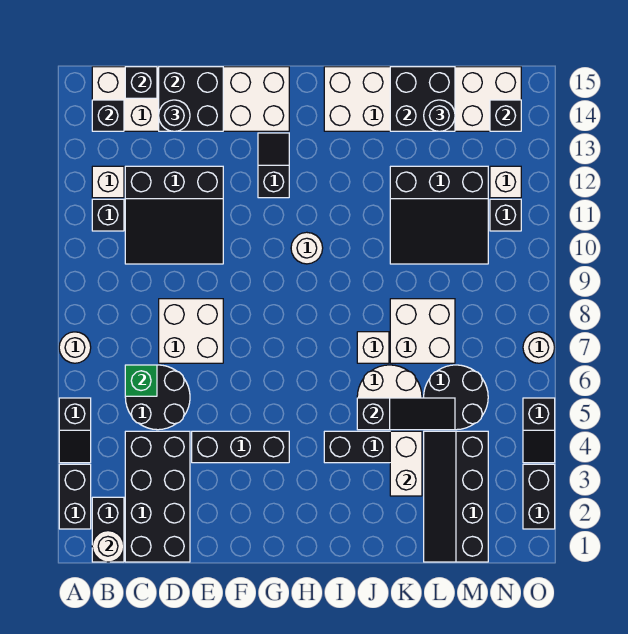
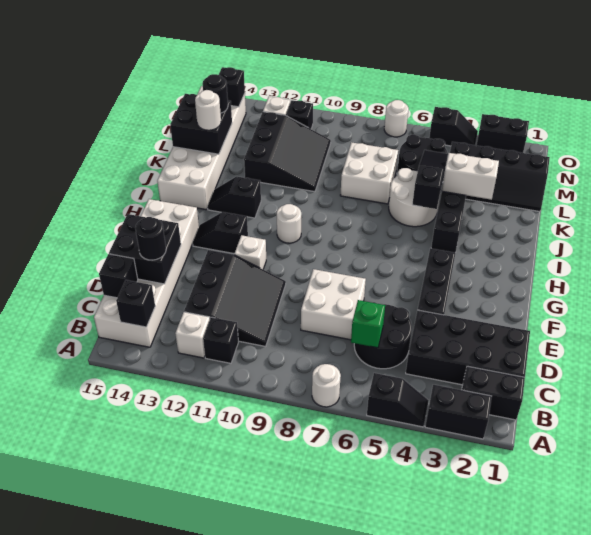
white round brick B1 level 2 -> white round brick K14 level 3
none -> black slope I12:I13 level 1 top 12
white brick J7 level 1 -> white brick F11 level 1

